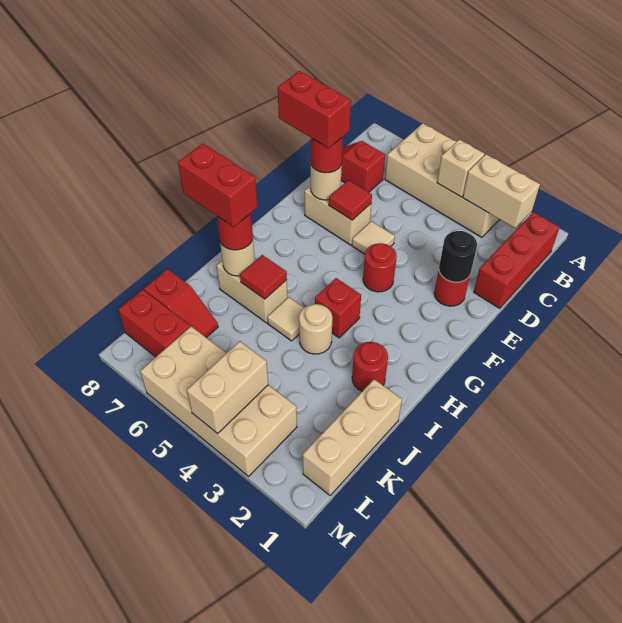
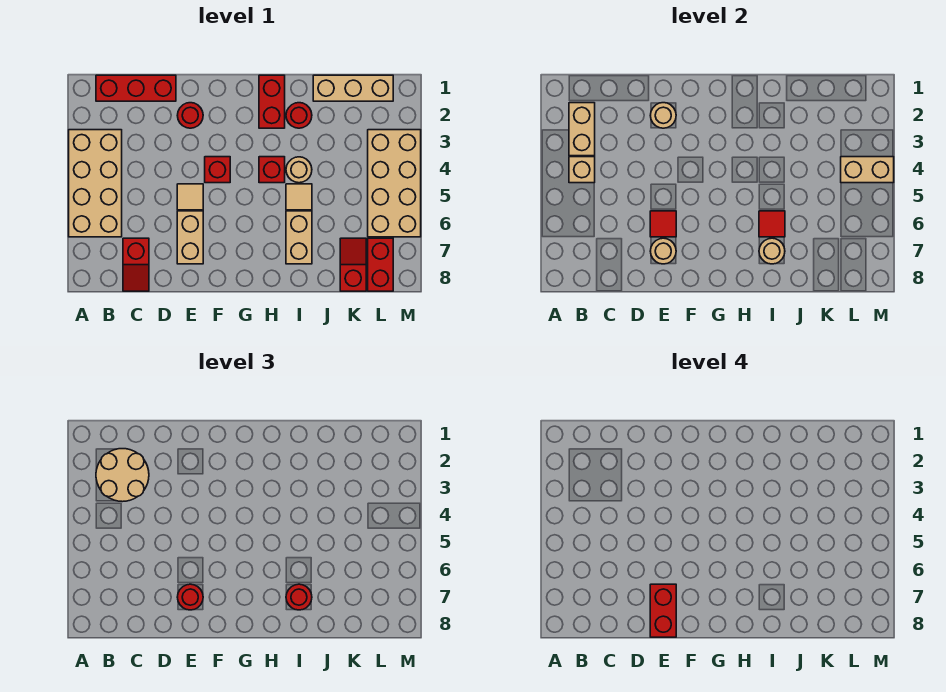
none -> tan round brick B2:C3 level 3
black round brick E2 level 2 -> tan round brick E2 level 2
red round brick F4 level 1 -> red brick F4 level 1
red brick I7:I8 level 4 -> red brick H1:H2 level 1

